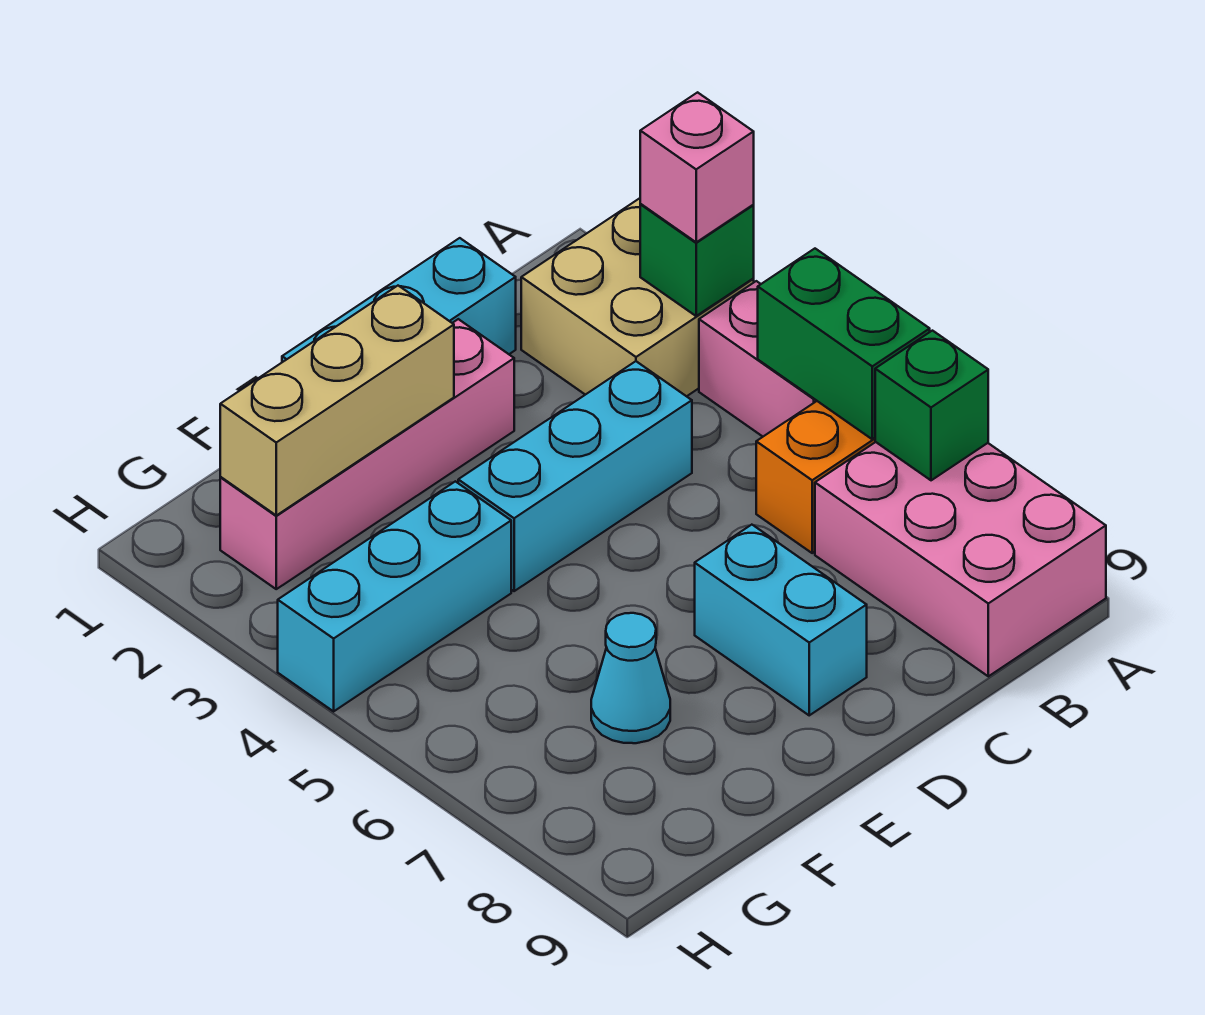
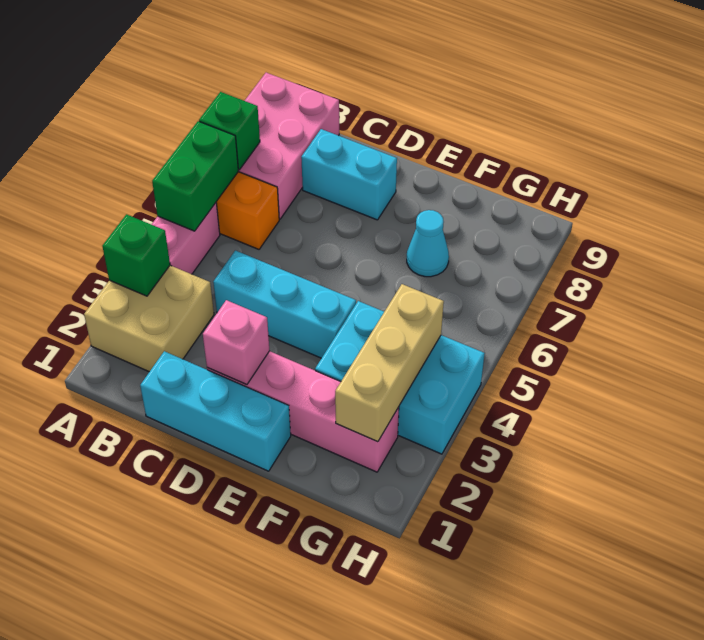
pink brick A3 level 3 -> pink brick D2 level 2
cyan brick D7:D8 level 1 -> cyan brick C8:D8 level 1
tan brick E2:G2 level 2 -> tan brick G2:G4 level 2
cyan brick F4:H4 level 1 -> cyan brick F3:H4 level 1

